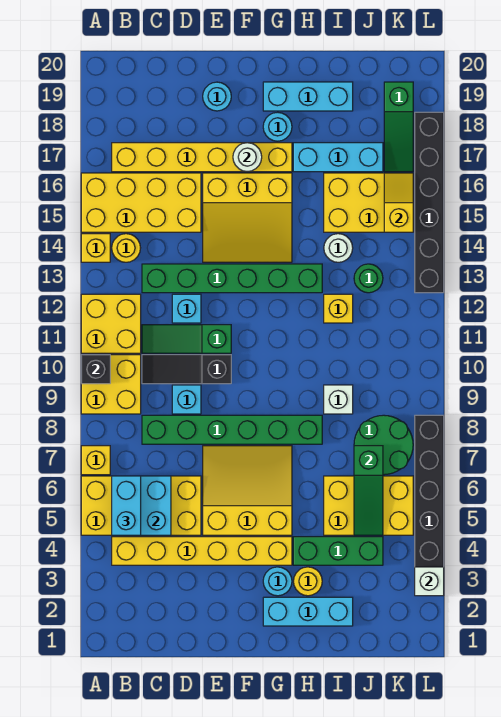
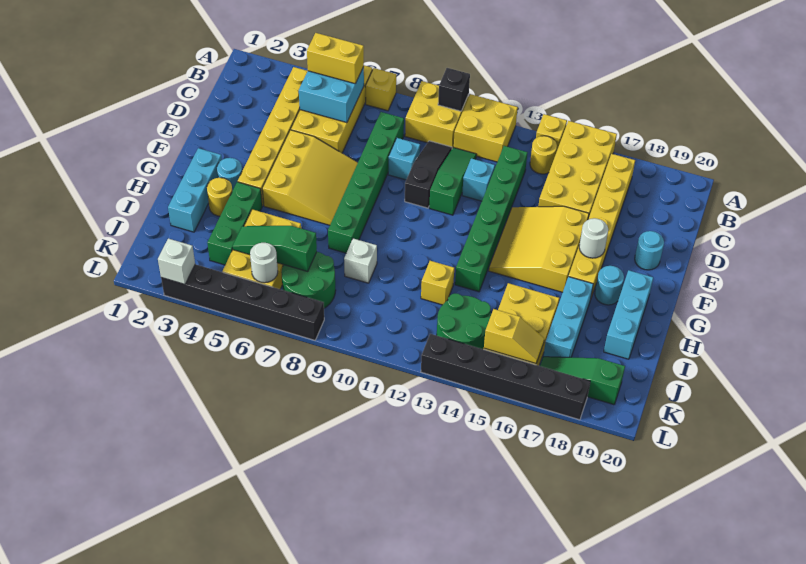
cyan brick B5:B6 level 3 -> yellow brick B5:B6 level 3
white round brick I14 level 1 -> white round brick K6 level 2
green round brick J13 level 1 -> green round brick J13:K14 level 1

